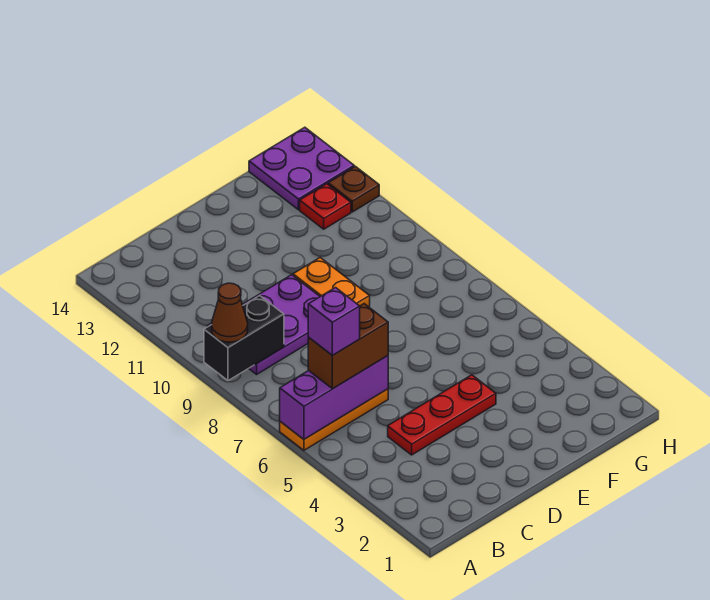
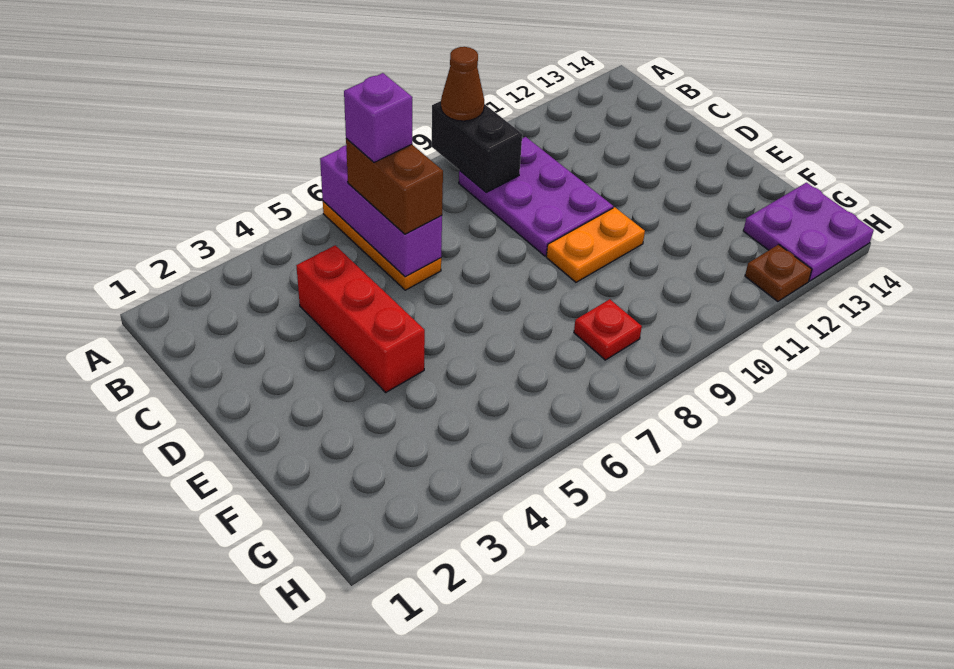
red plate C4:E4 level 1 -> red brick C4:E4 level 1
red plate G12 level 1 -> red plate G8 level 1

